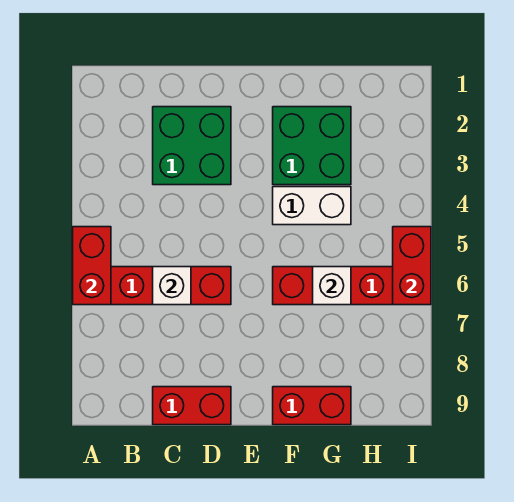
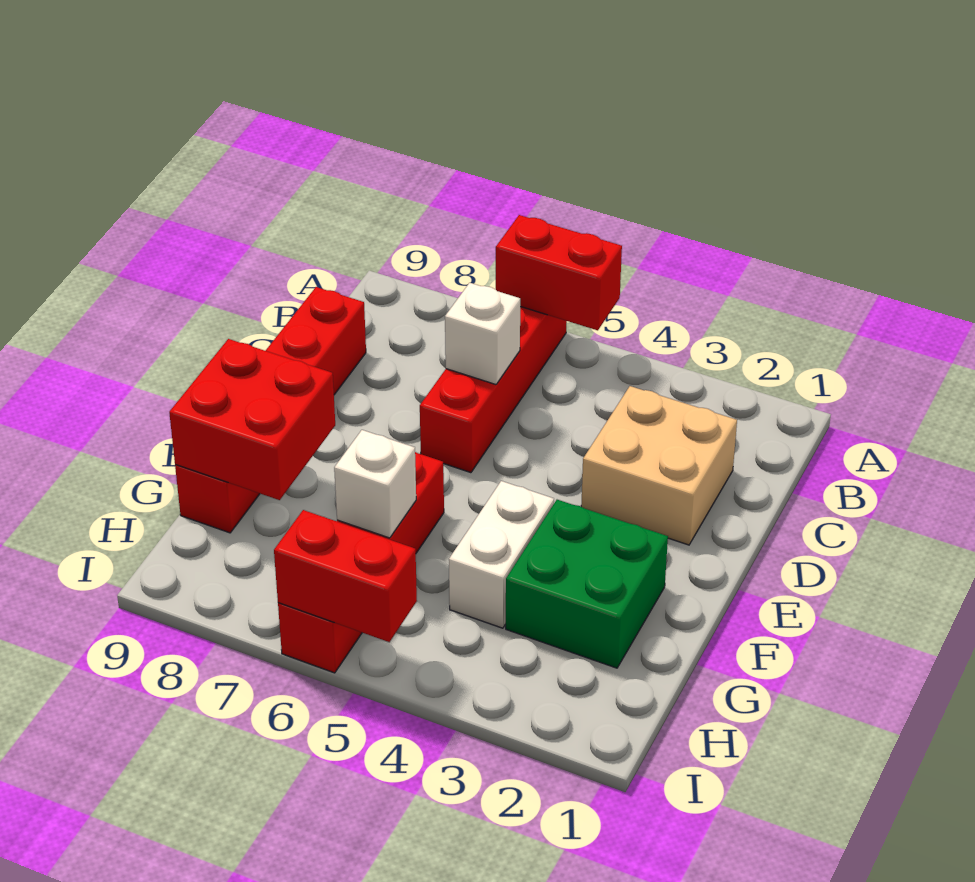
green brick C2:D3 level 1 -> tan brick C2:D3 level 1
none -> red brick F8:G9 level 2

